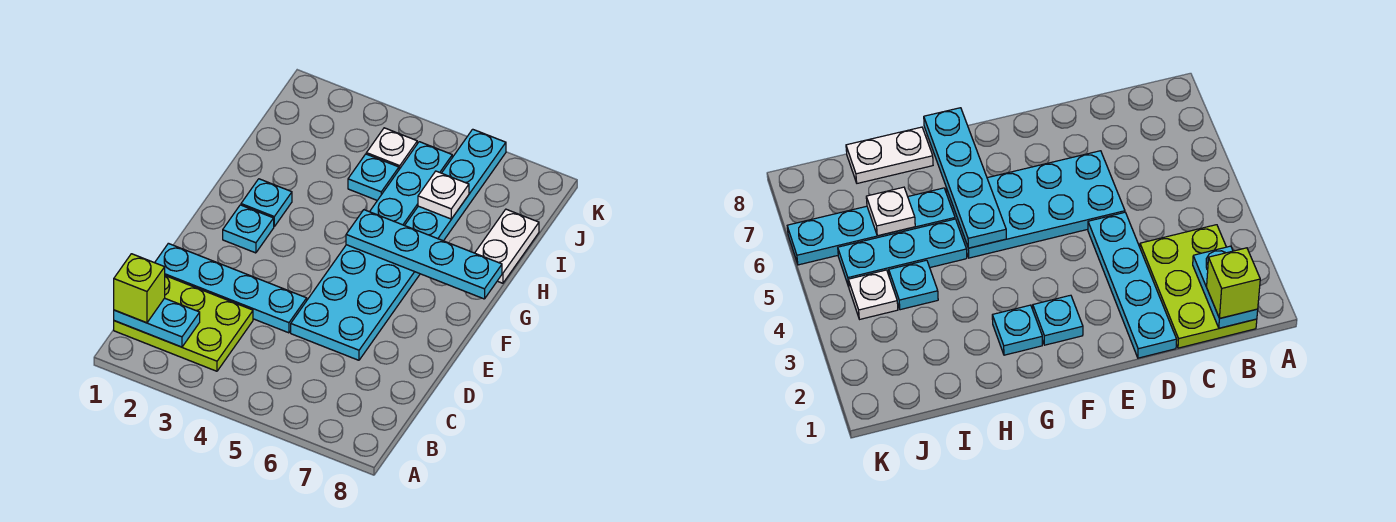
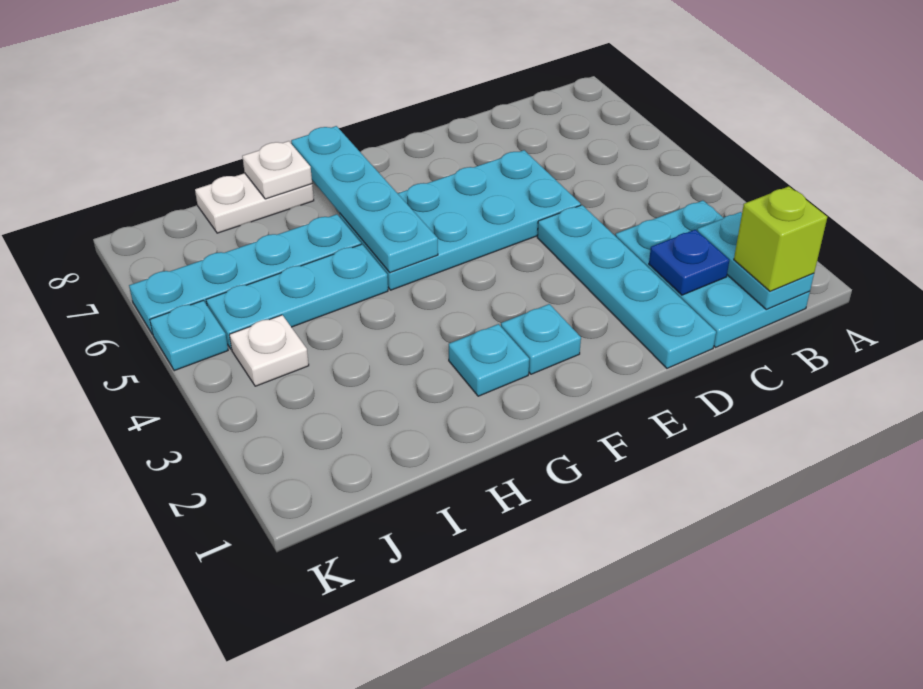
lime plate B1:C3 level 1 -> cyan plate B1:C3 level 1
none -> blue plate C2 level 2
cyan plate I4 level 1 -> cyan plate K5 level 1
white plate I6 level 2 -> white plate H8 level 2

